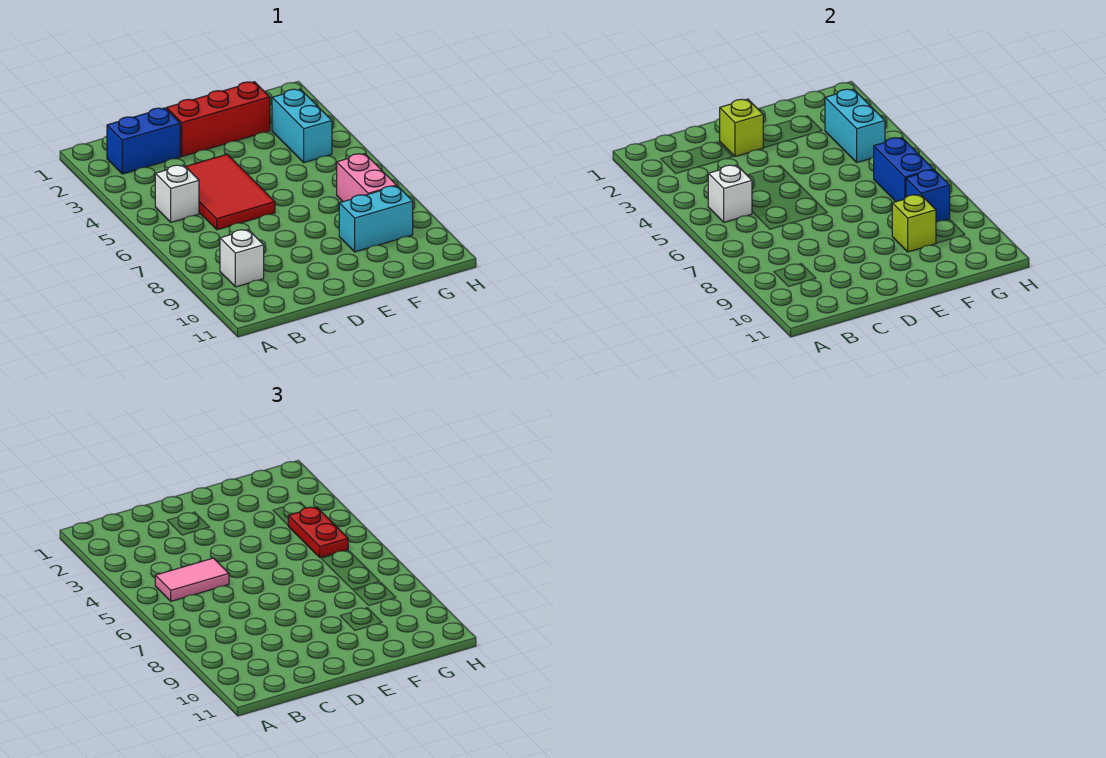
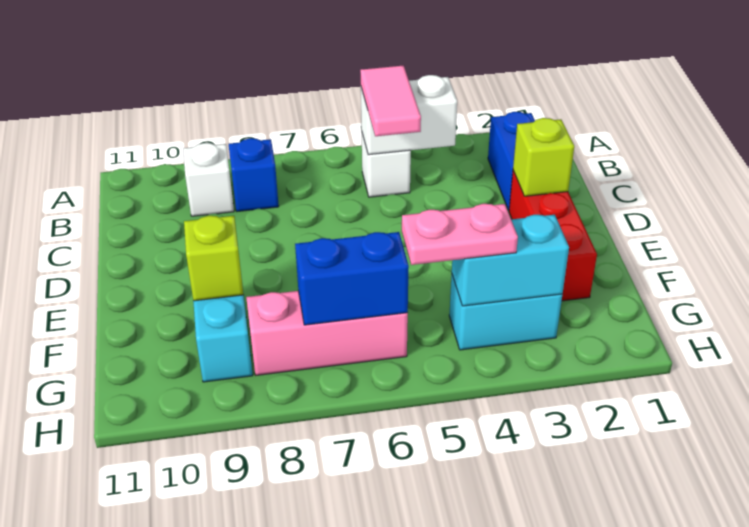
white brick B5 level 2 -> white brick B4:B5 level 2
red tile C4:D6 level 1 -> none
red plate G4:G5 level 3 -> pink plate G4:G5 level 3
pink brick G7:G8 level 1 -> pink brick G6:G8 level 1
blue brick G8 level 2 -> blue brick B8 level 1

